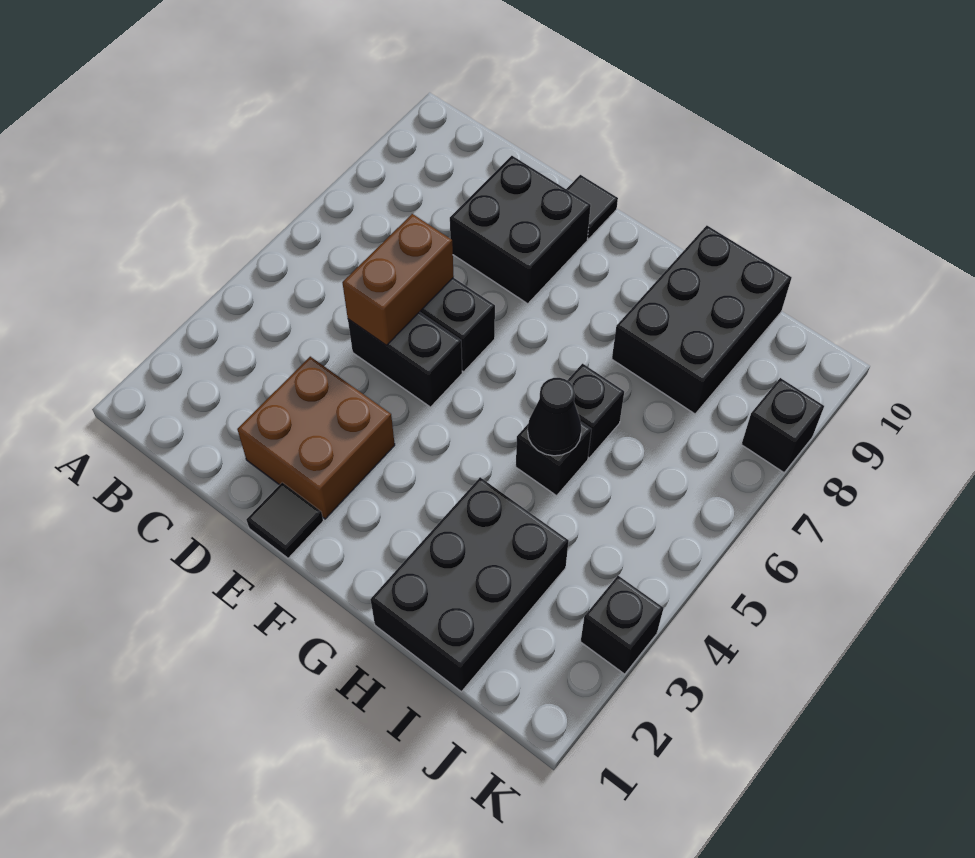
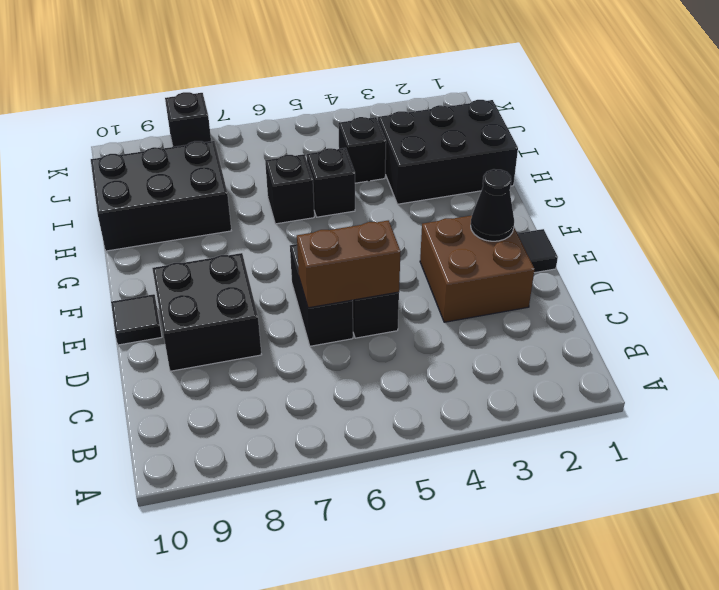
black cone H5 level 2 -> black cone E2 level 2
black brick K3 level 1 -> black brick I4 level 1

